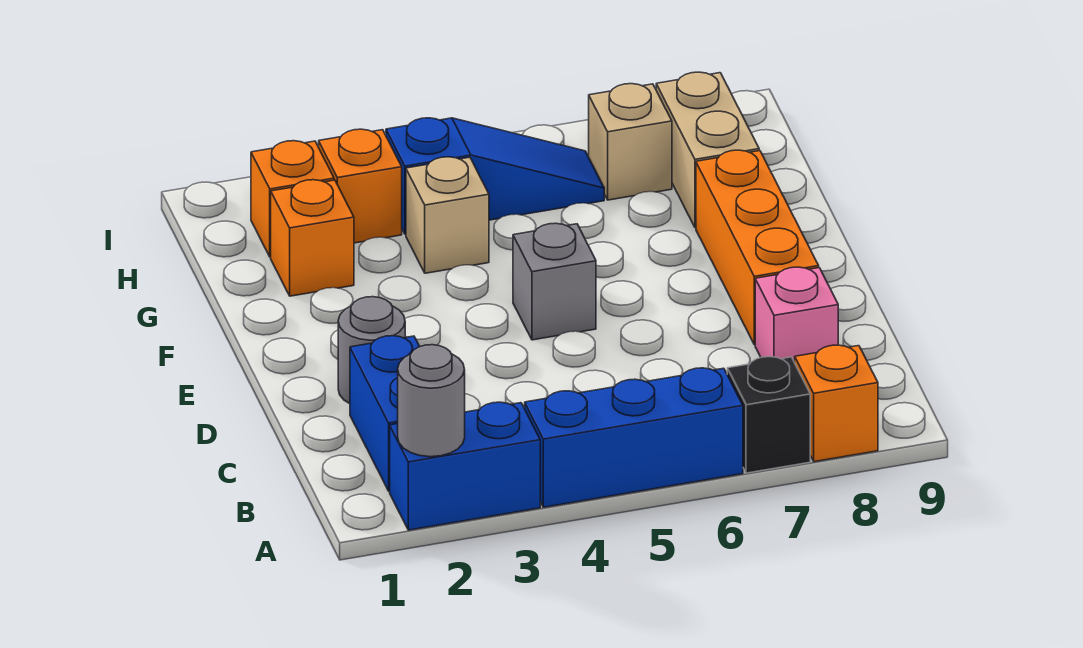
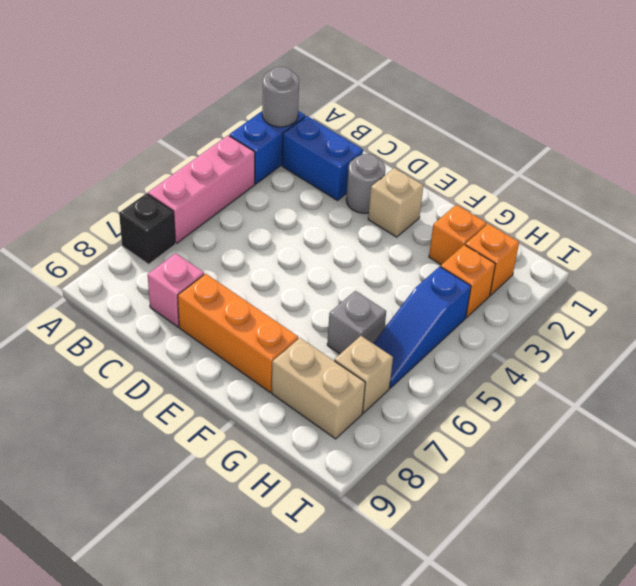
blue brick A4:A6 level 1 -> pink brick A4:A6 level 1
orange brick A8 level 1 -> none
grey brick E5 level 1 -> grey brick G6 level 1
tan brick G4 level 1 -> tan brick E2 level 1

